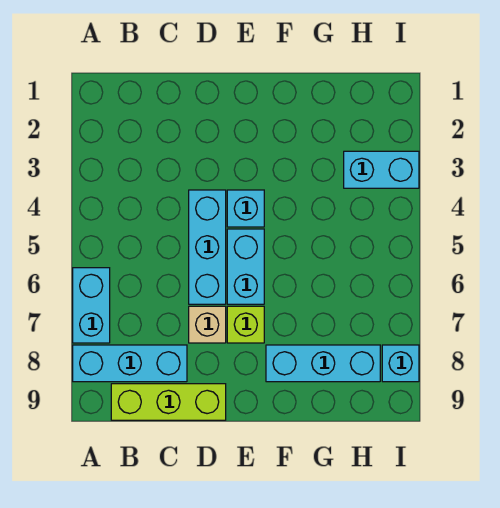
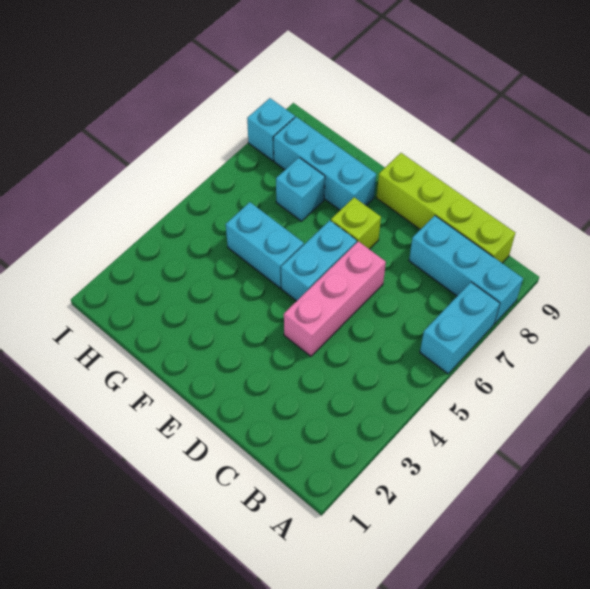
lime brick B9:D9 level 1 -> lime brick B9:E9 level 1
cyan brick D4:D6 level 1 -> pink brick D4:D6 level 1
tan brick D7 level 1 -> none
cyan brick E4 level 1 -> cyan brick G7 level 1
cyan brick H3:I3 level 1 -> cyan brick F5:G5 level 1

